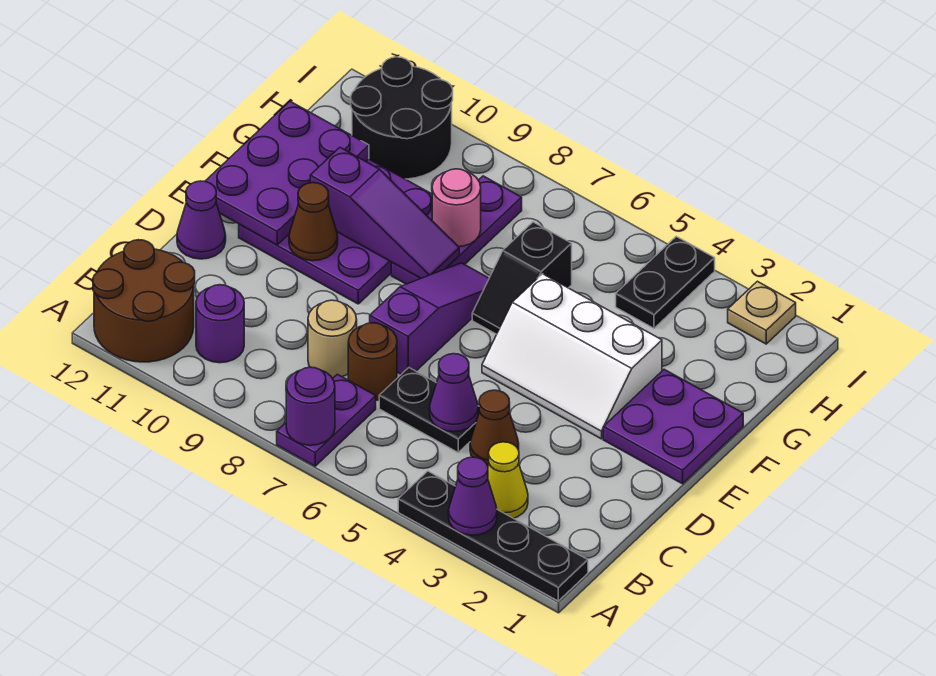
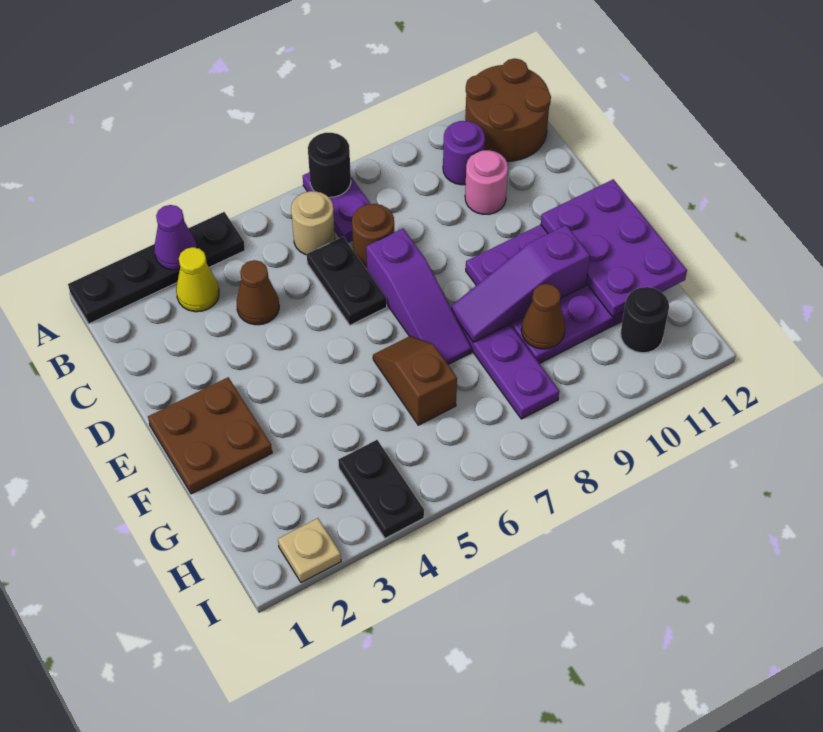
purple round brick A7 level 2 -> black round brick A7 level 2
black plate C5:C6 level 1 -> black plate C6:D6 level 1
purple cone C5 level 2 -> none
tan round brick C8 level 1 -> tan round brick B6 level 1
purple cone D12 level 1 -> none
purple plate E1:F2 level 1 -> brown plate E1:F2 level 1
white slope E3:F5 level 1 top F -> none
brown cone E10 level 2 -> brown cone G9 level 2
black slope F6:G6 level 1 top G -> brown slope F6:G6 level 1 top G
pink round brick G8 level 2 -> pink round brick C10 level 1
black round brick H10:I11 level 1 -> black round brick H11 level 1

